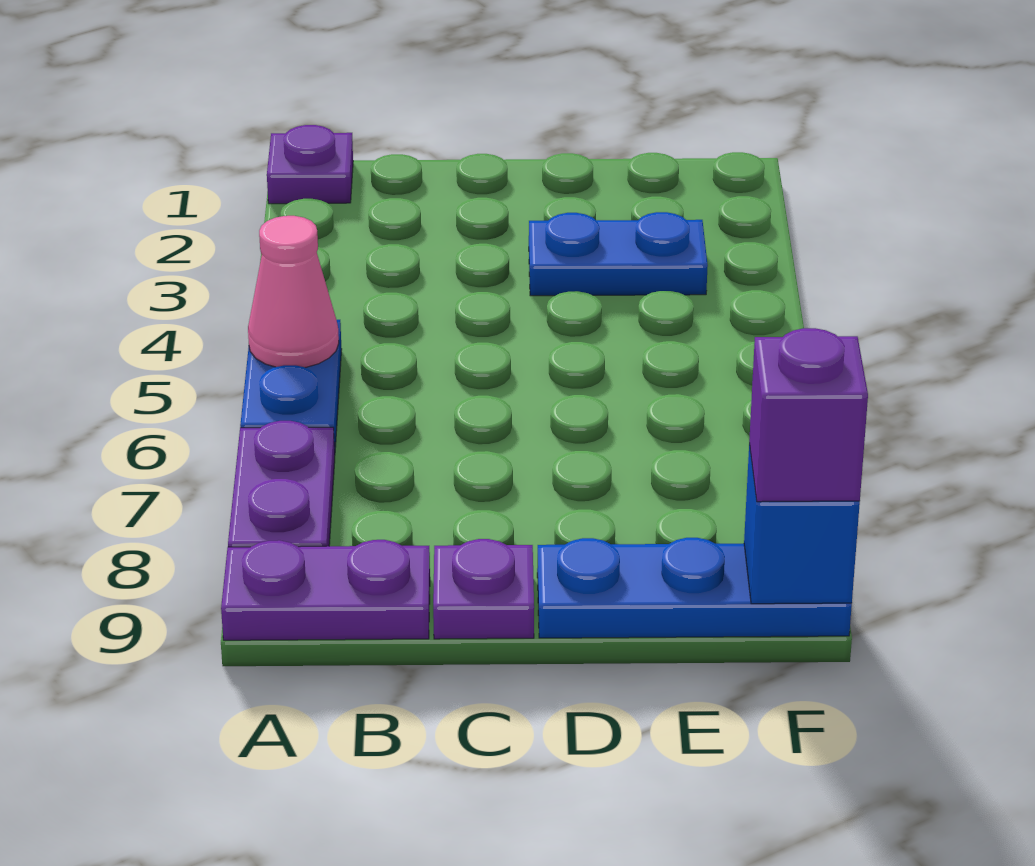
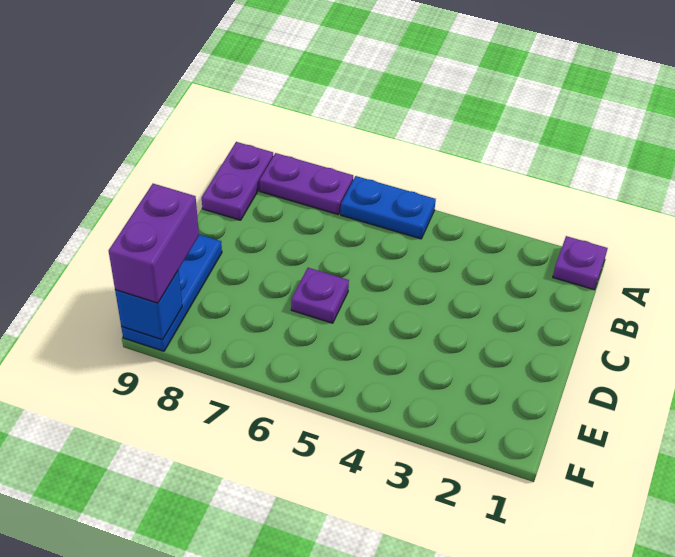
pink cone A5 level 2 -> none
purple plate C9 level 1 -> purple plate D6 level 1
blue plate D3:E3 level 1 -> none
purple brick F9 level 3 -> purple brick E9:F9 level 3

